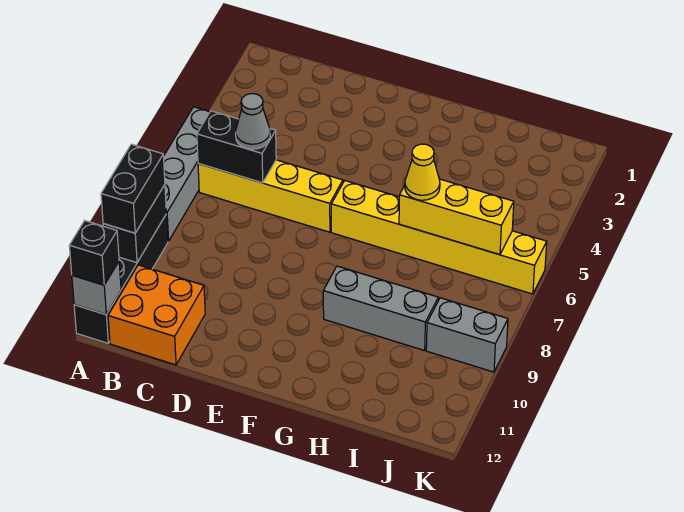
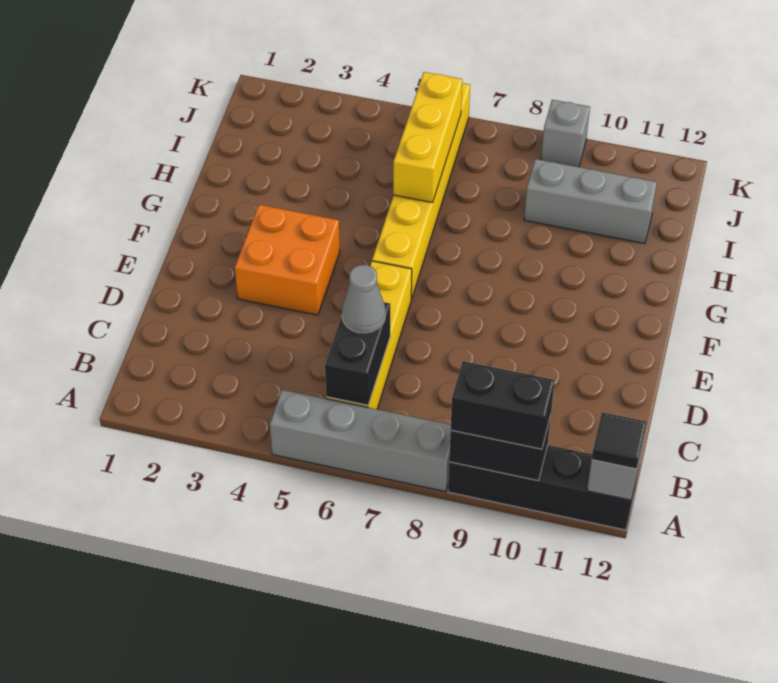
black brick A12 level 3 -> black tile A12 level 3
orange brick B11:C12 level 1 -> orange brick E3:F4 level 1
grey brick G9:I9 level 1 -> grey brick I9:I11 level 1
yellow cone H6 level 3 -> none
grey brick J9:K9 level 1 -> grey brick K9 level 1

